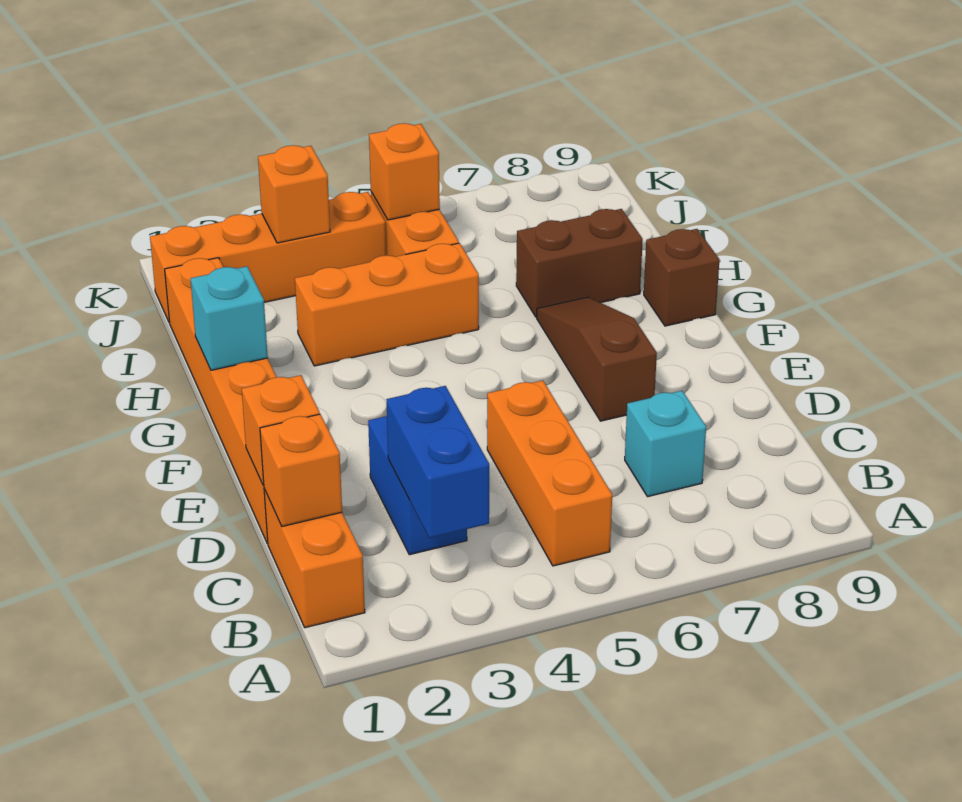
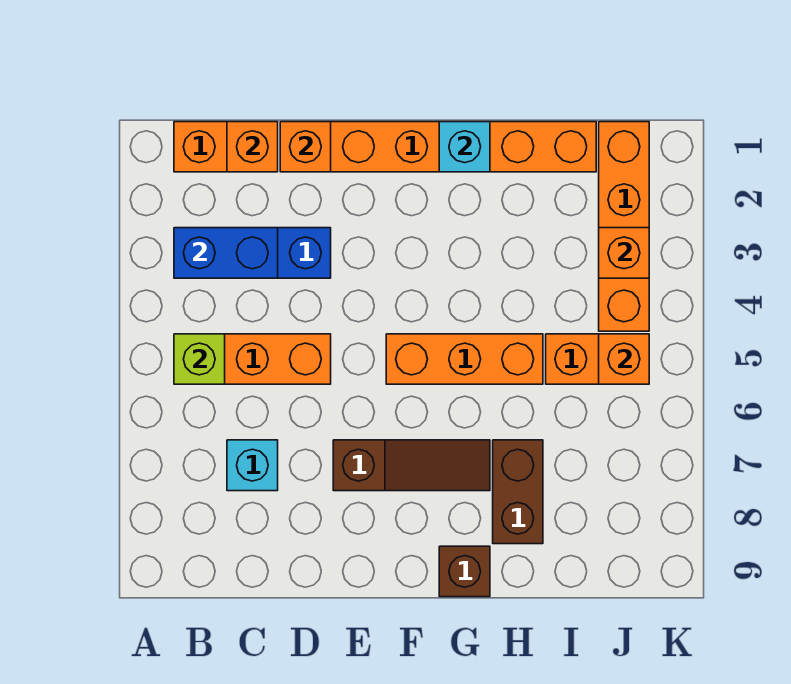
none -> lime brick B5 level 2
orange brick H3:H5 level 1 -> orange brick F5:H5 level 1

